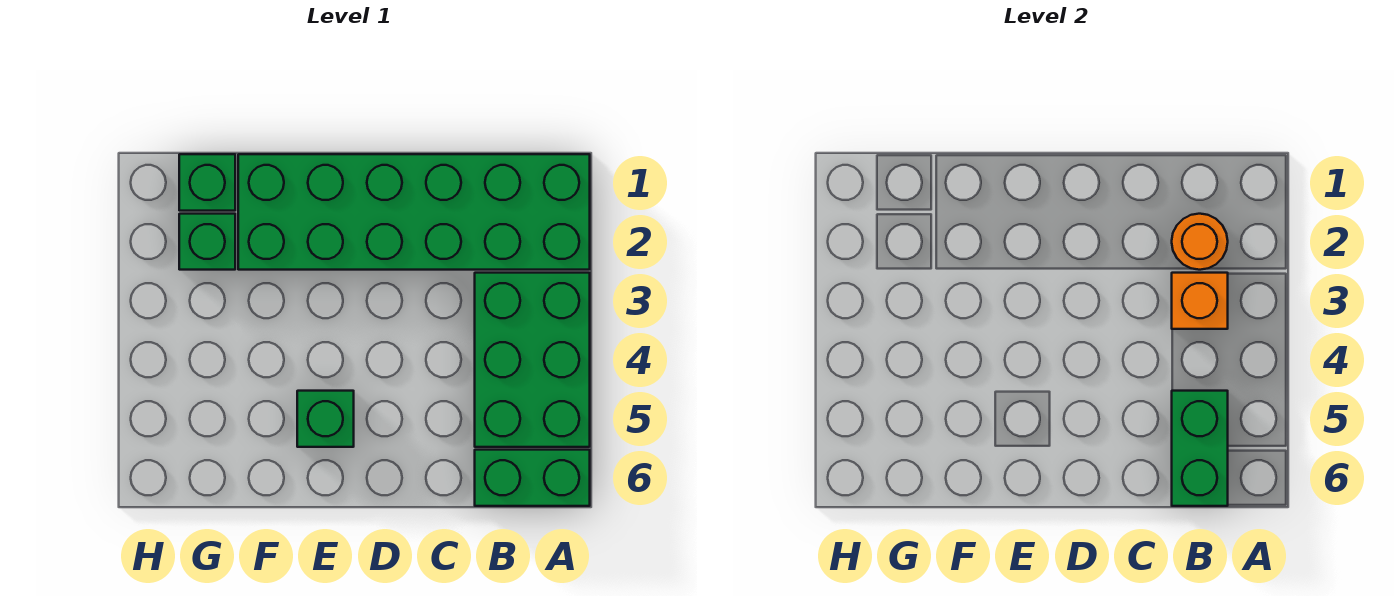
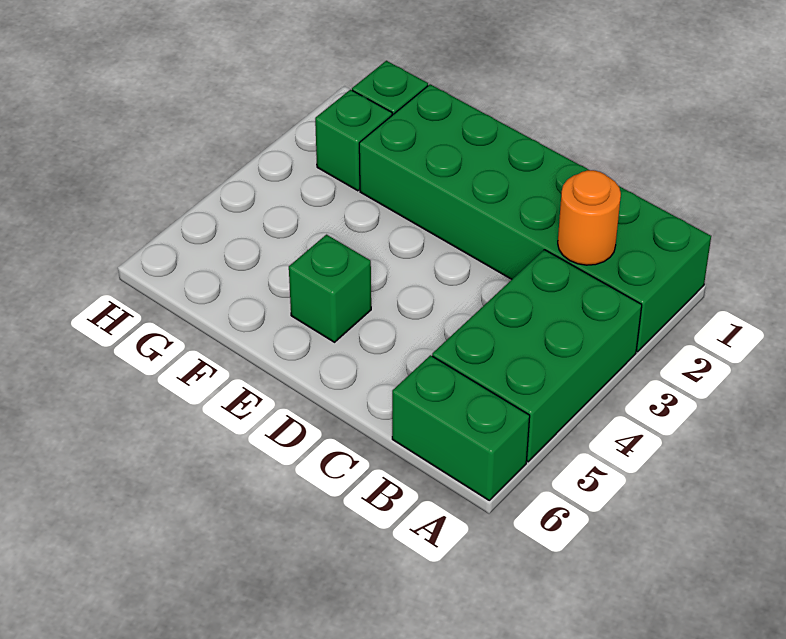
orange brick B3 level 2 -> none
green brick B5:B6 level 2 -> none

